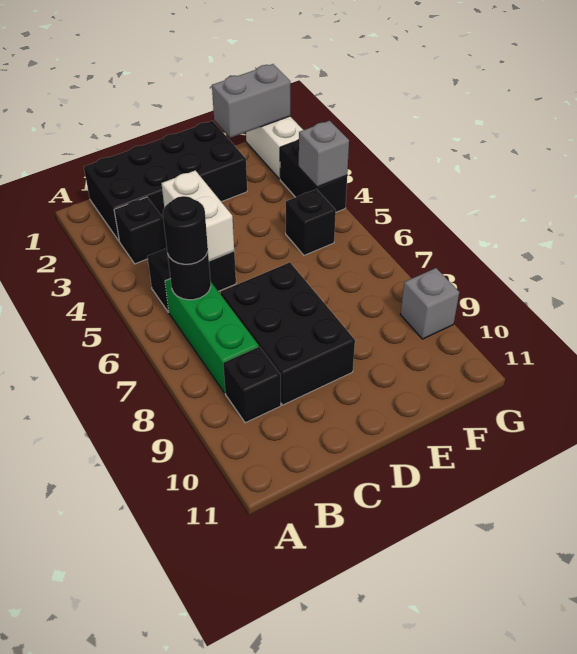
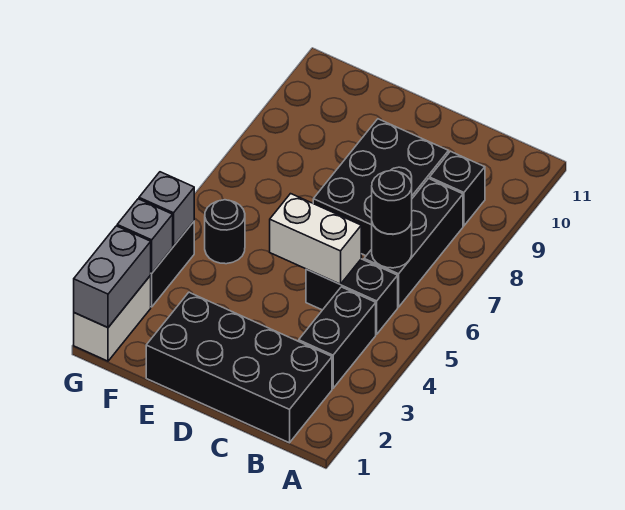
black brick B3 level 1 -> black brick B3:B4 level 1
green brick B6:B8 level 1 -> black brick B6:B8 level 1
white brick C4:C5 level 2 -> white brick C5:D5 level 2
grey brick F1:G1 level 2 -> grey brick G1:G2 level 2
black brick F5 level 1 -> black round brick F5 level 1
grey brick G9 level 1 -> grey brick G3 level 2

